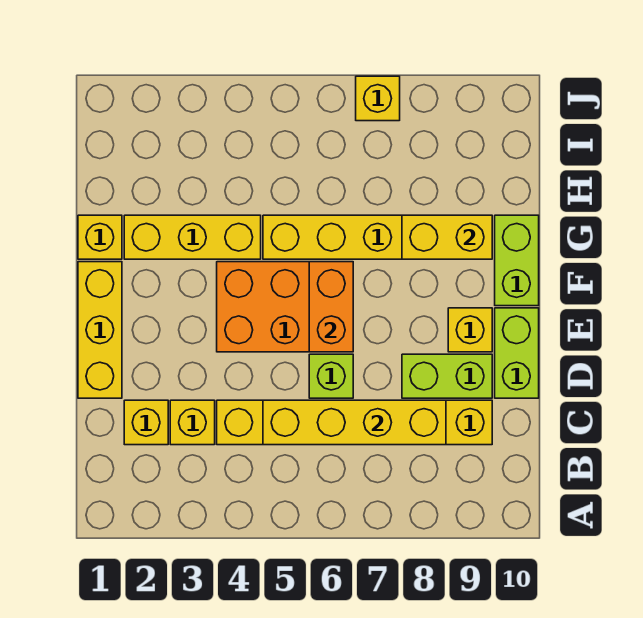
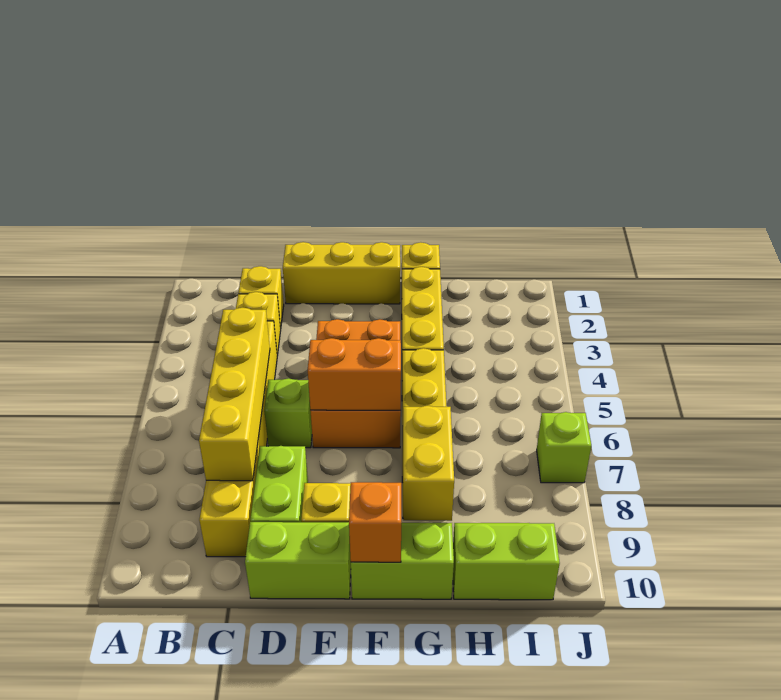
none -> orange brick F10 level 2
none -> lime brick H10:I10 level 1
yellow brick J7 level 1 -> lime brick J7 level 1

